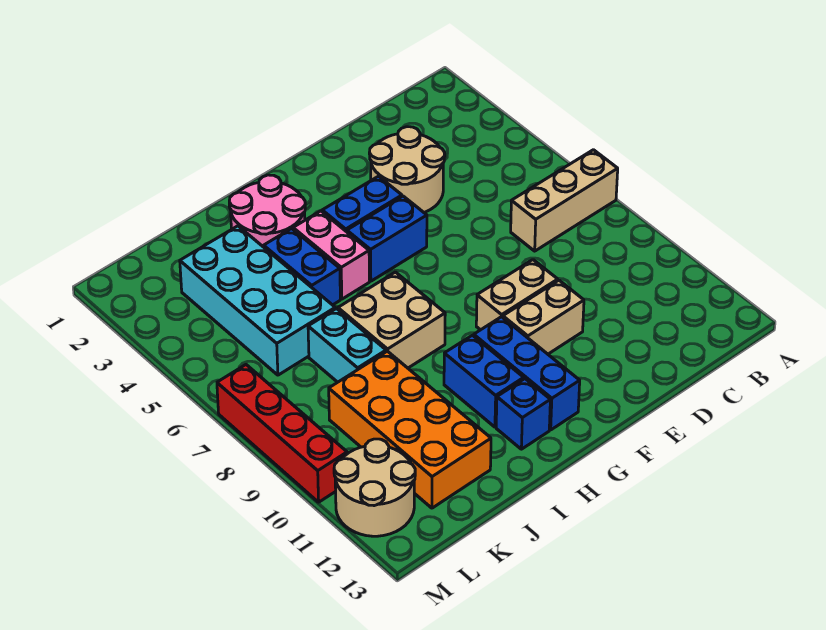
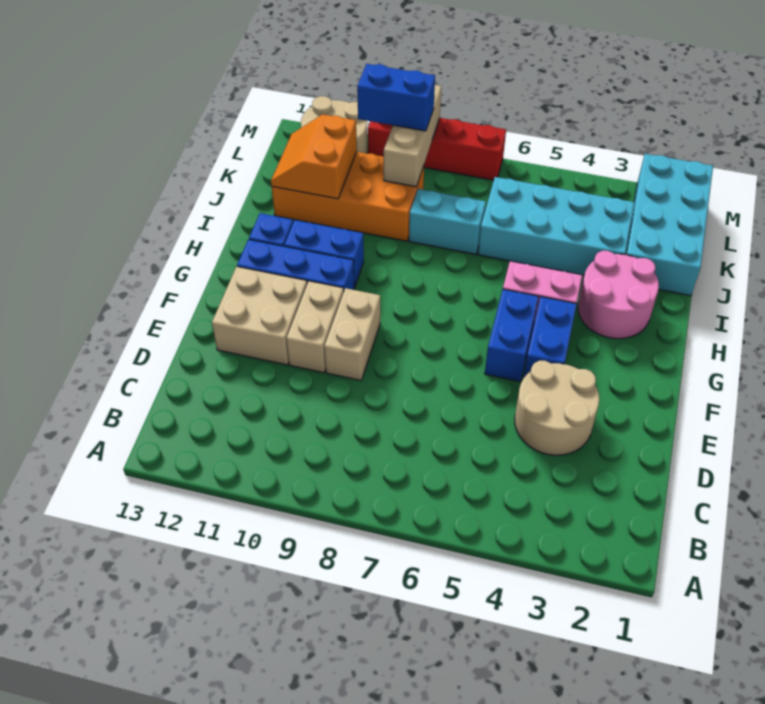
tan brick A7:C7 level 1 -> tan brick K9:M9 level 2
tan brick H7:I8 level 1 -> tan brick E11:F12 level 1
blue brick I4:I5 level 1 -> blue brick L9:L10 level 3
none -> cyan brick J1:M2 level 1
none -> orange slope J11:K12 level 2 top 11

